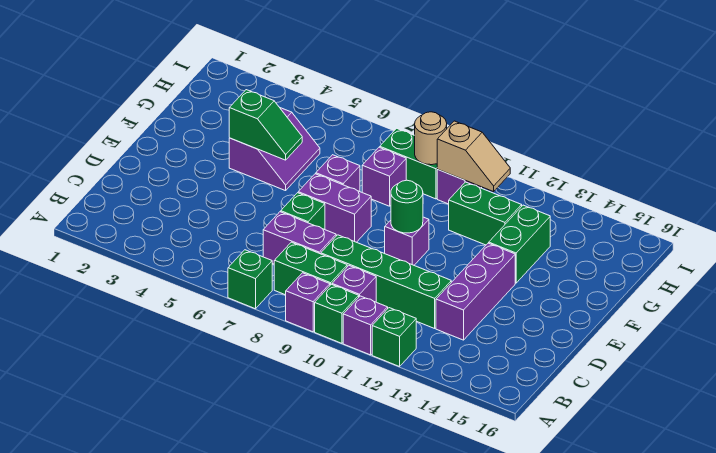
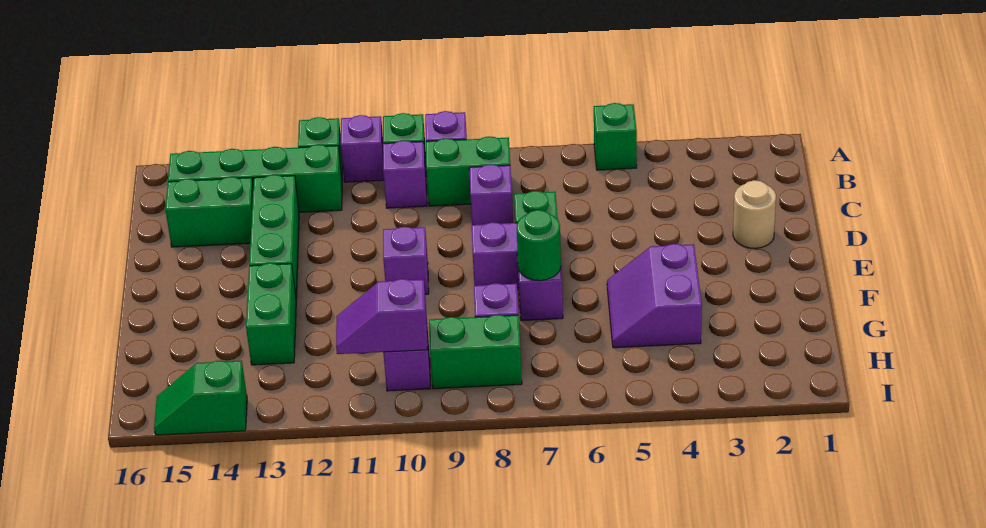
green brick A7 level 1 -> green brick A5 level 1
purple brick C7:C8 level 1 -> purple brick C8 level 1
green brick C9:C12 level 1 -> green brick B12:B15 level 1
purple brick C13:E13 level 1 -> green brick C13:E13 level 1
green round brick E10 level 2 -> green round brick F7 level 2
green slope F4:F5 level 2 top 4 -> green slope I14:I15 level 1 top 14
green brick G11:G12 level 1 -> green brick C14:C15 level 1
tan round brick H9 level 2 -> tan round brick D2 level 1
tan slope H10:H11 level 2 top 10 -> purple slope H10:H11 level 2 top 10

